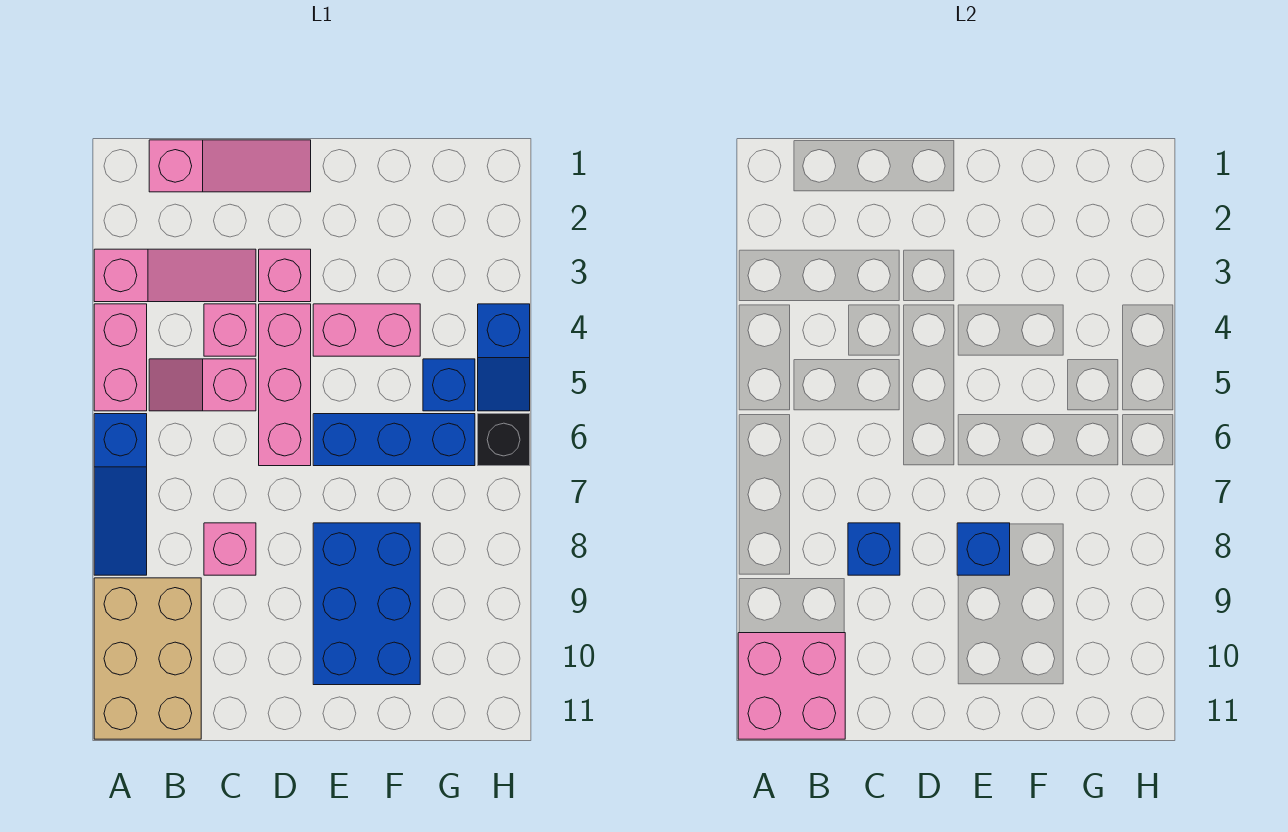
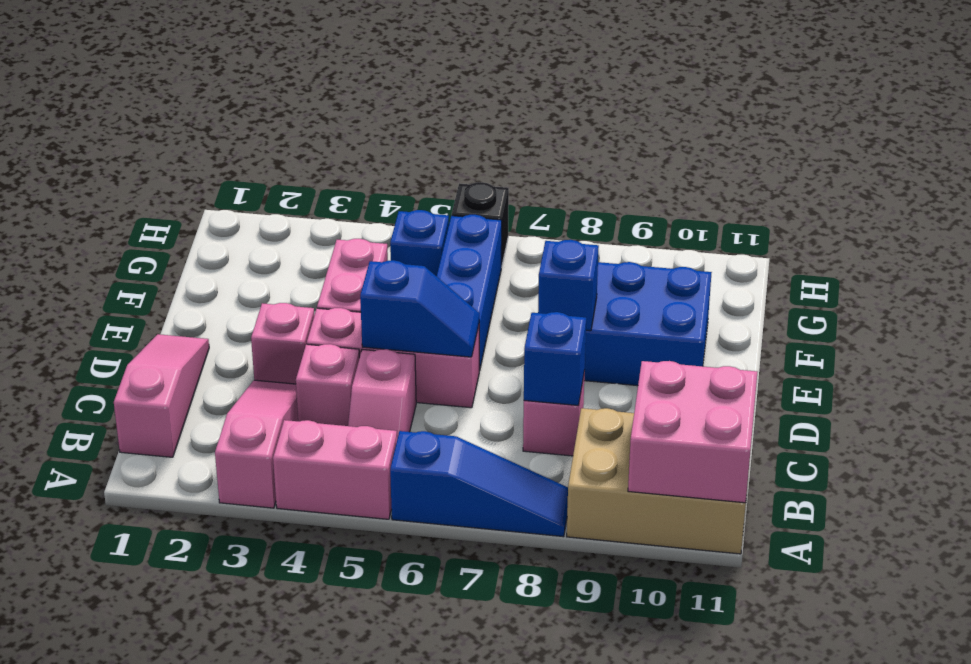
blue slope H4:H5 level 1 top 4 -> blue slope D5:D6 level 2 top 5

